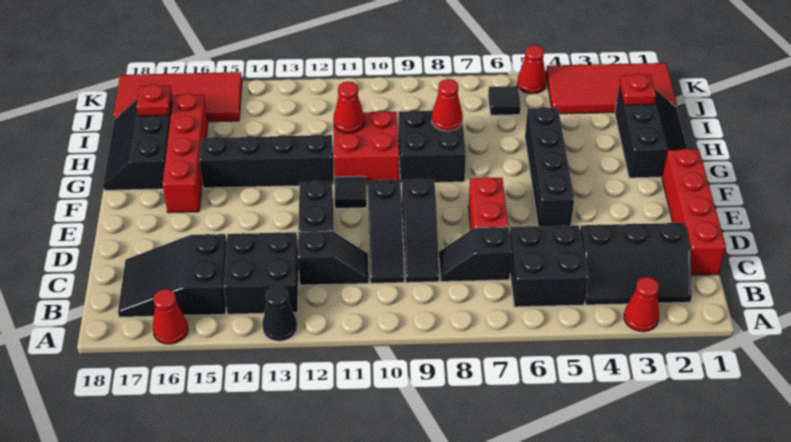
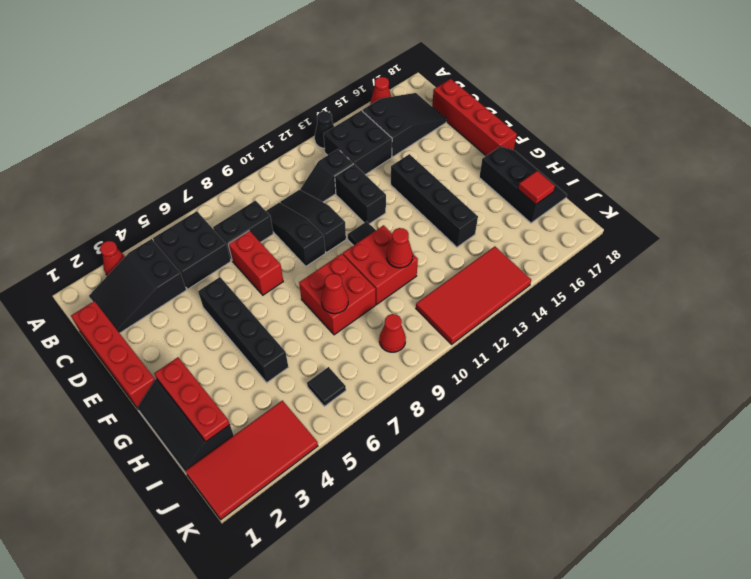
black slope B2:C4 level 1 top C -> black slope B2:C4 level 1 top 4
black slope C7:C8 level 1 top 7 -> black brick C7:C8 level 1
red brick F16:I16 level 1 -> red brick C18:F18 level 1
black brick G8:H9 level 1 -> red brick G8:H9 level 1
black brick G12:G15 level 1 -> black brick E14:H14 level 1
red plate I2 level 2 -> red plate G2:I2 level 2
red plate I17 level 2 -> red tile I17 level 2
red tile J15:K18 level 1 -> red tile J11:K14 level 1
red cone K5 level 1 -> red cone J9 level 1

